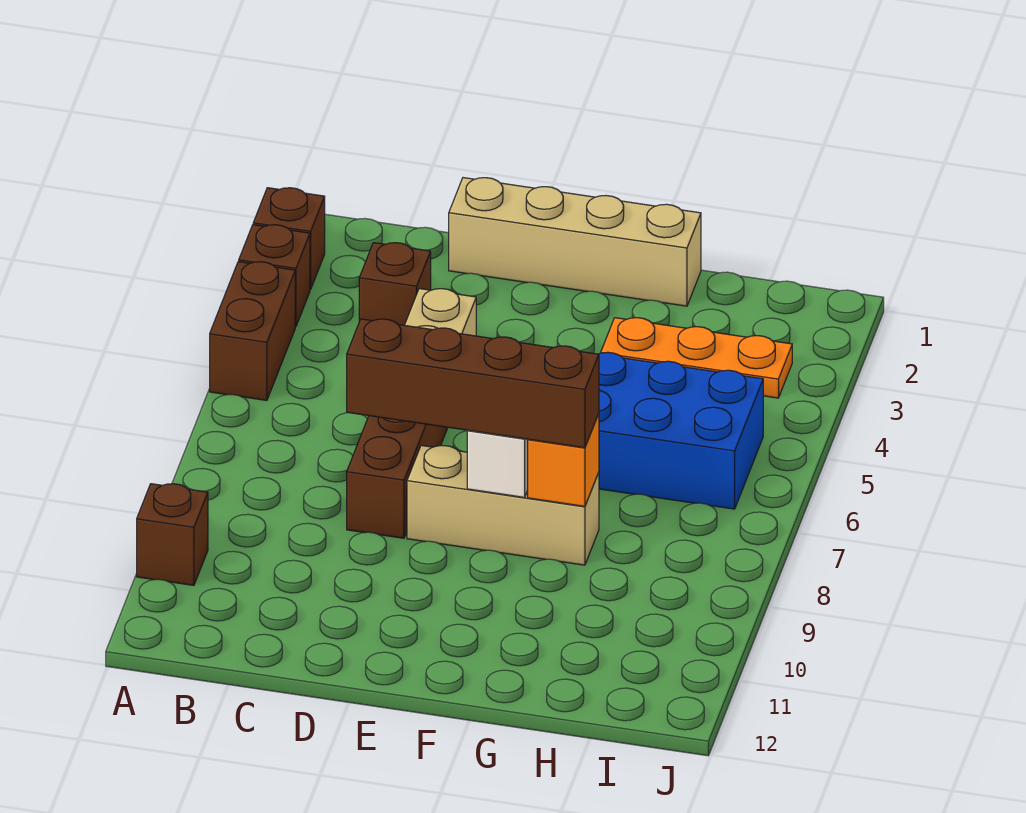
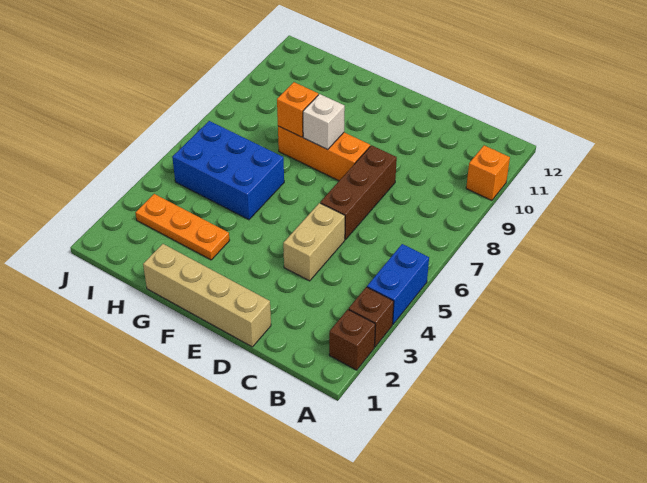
brown brick A4:A5 level 1 -> blue brick A4:A5 level 1
brown brick A10 level 1 -> orange brick A10 level 1
brown brick C3 level 1 -> none
brown brick D8:G8 level 3 -> none
tan brick E8:G8 level 1 -> orange brick E8:G8 level 1

